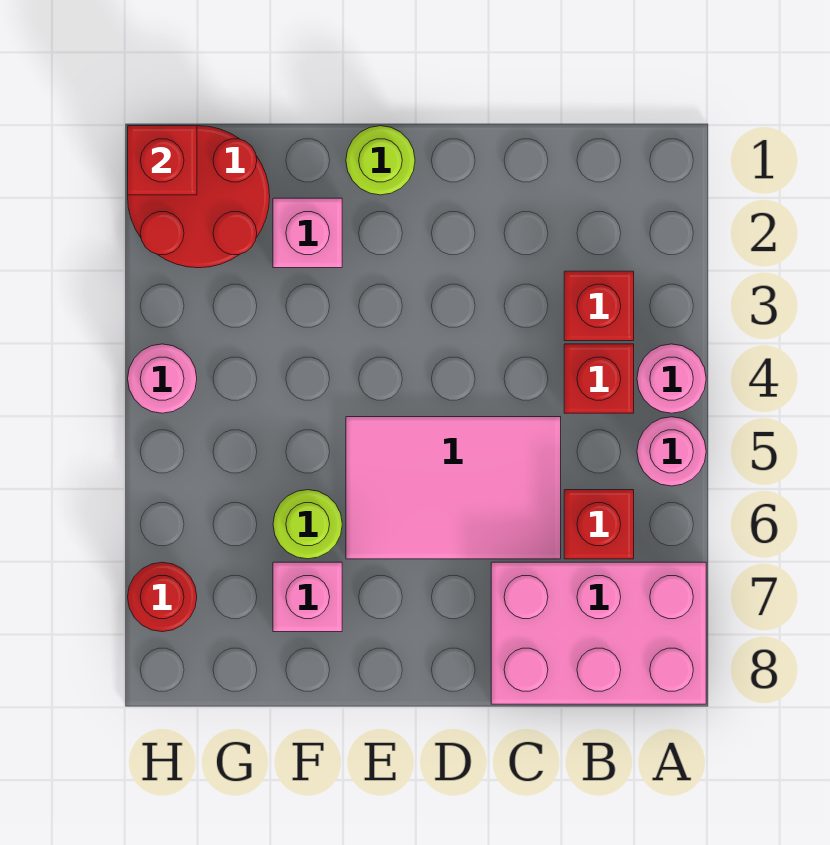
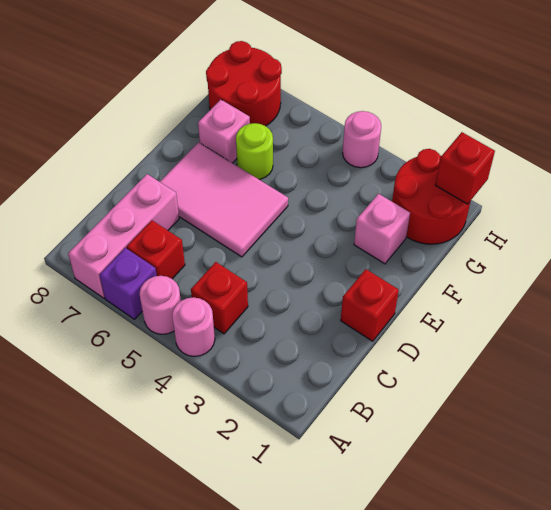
none -> purple brick A6 level 1
pink brick A7:C8 level 1 -> pink brick A7:C7 level 1
red brick B3 level 1 -> red brick D1 level 1
pink tile C5:E6 level 1 -> pink tile D5:E7 level 1
lime round brick E1 level 1 -> none
red round brick H7 level 1 -> red round brick G7:H8 level 1

